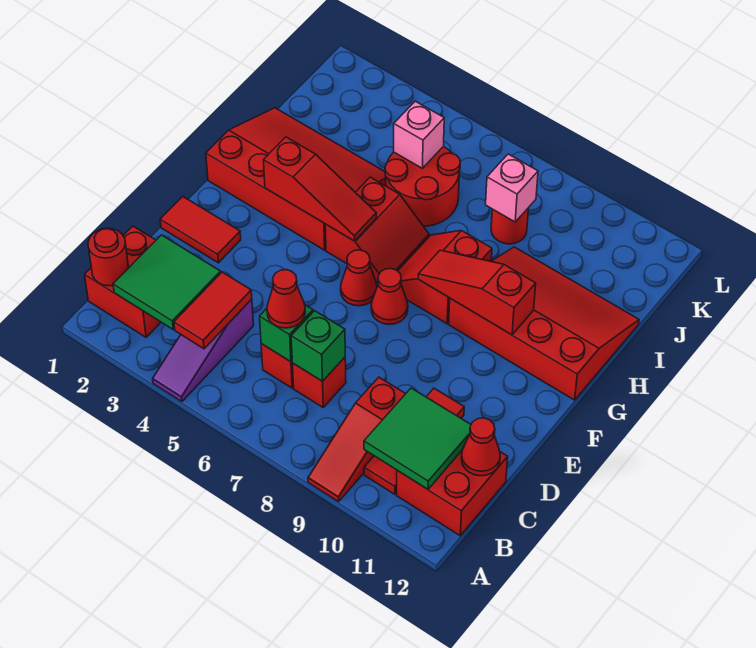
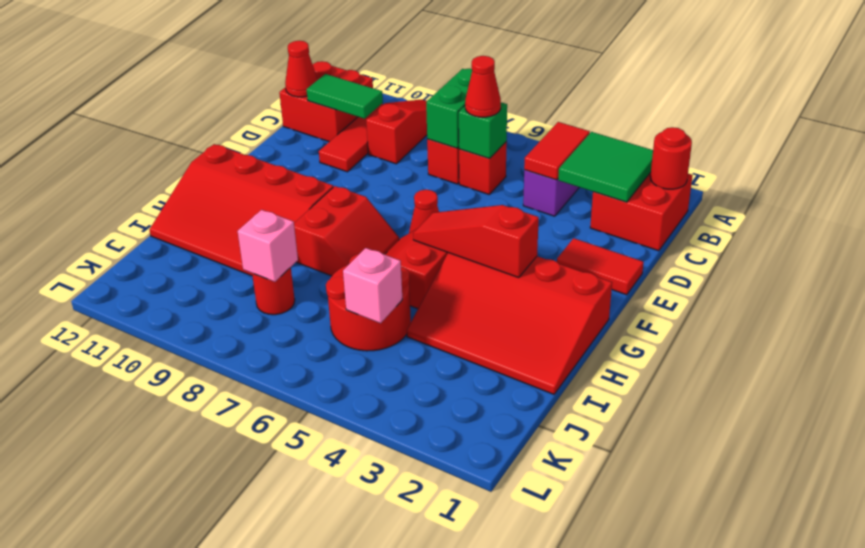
green tile B10:C11 level 2 -> green tile C10:C11 level 2
green brick C7 level 2 -> green brick B7:C7 level 2
red cone F7 level 1 -> none
red slope G8:G10 level 2 top 10 -> none

